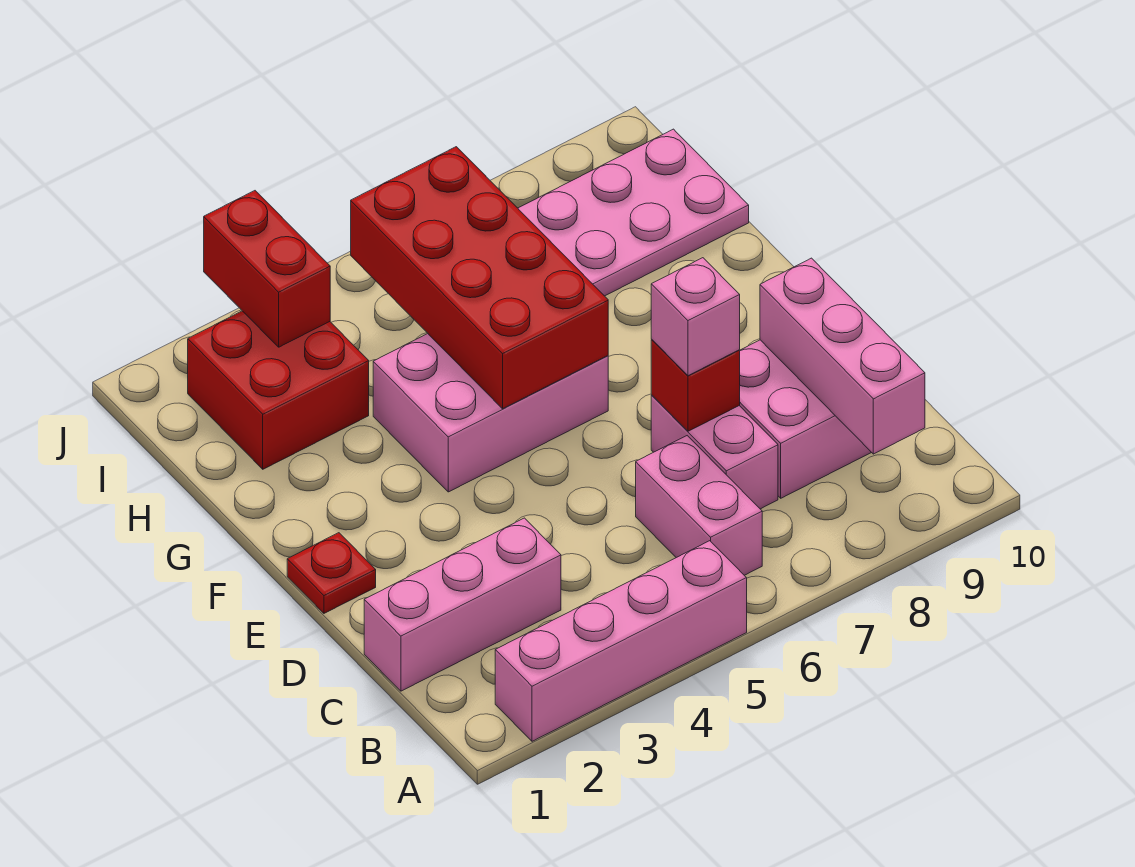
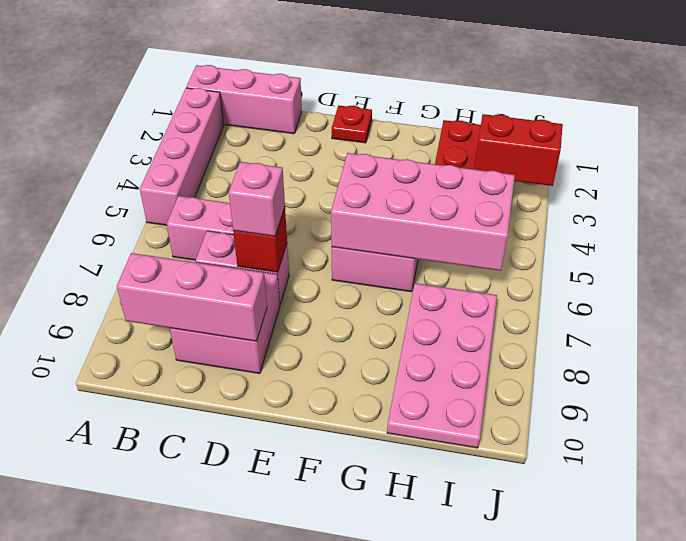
pink brick C1:C3 level 1 -> pink brick A1:C1 level 1
red brick F5:I6 level 2 -> pink brick F5:I6 level 2

